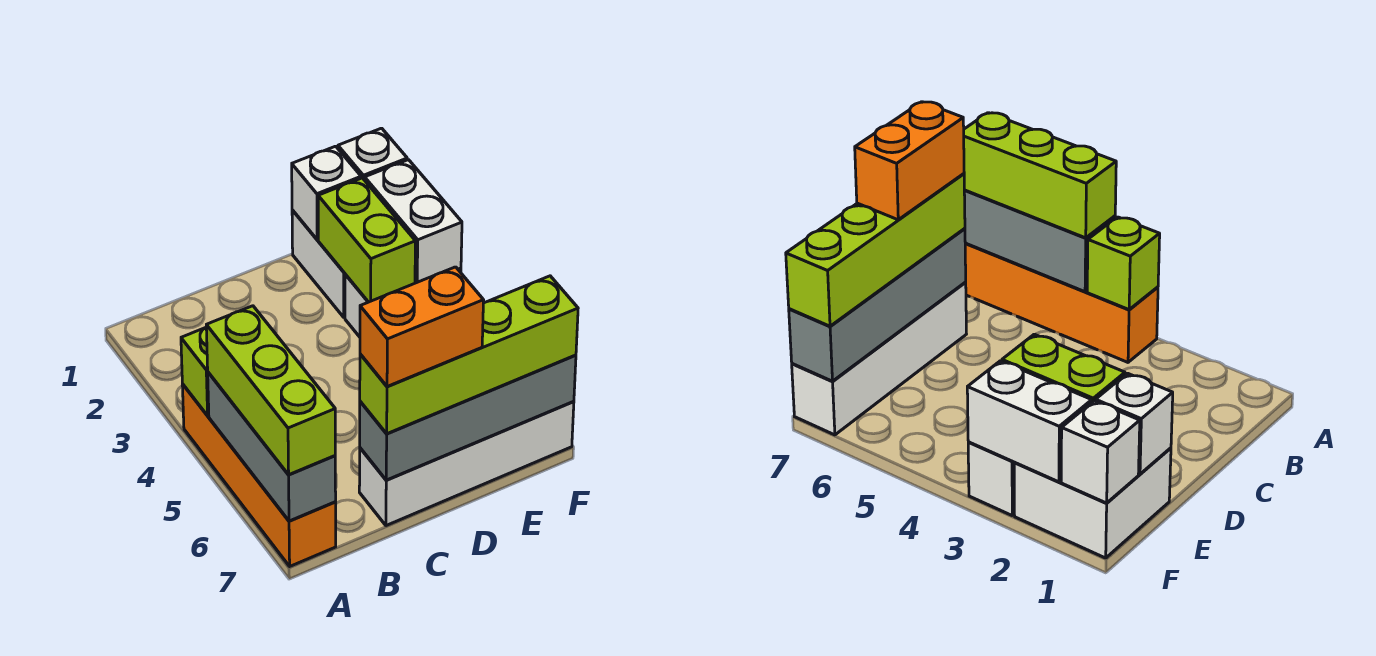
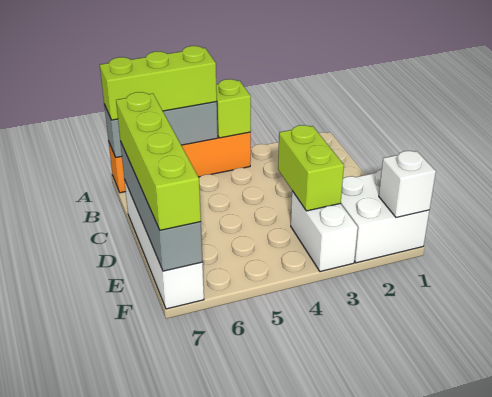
orange brick C7:D7 level 4 -> none
white brick E1 level 2 -> none
lime brick E2:E3 level 2 -> lime brick D3:E3 level 2
white brick F2:F3 level 2 -> none

